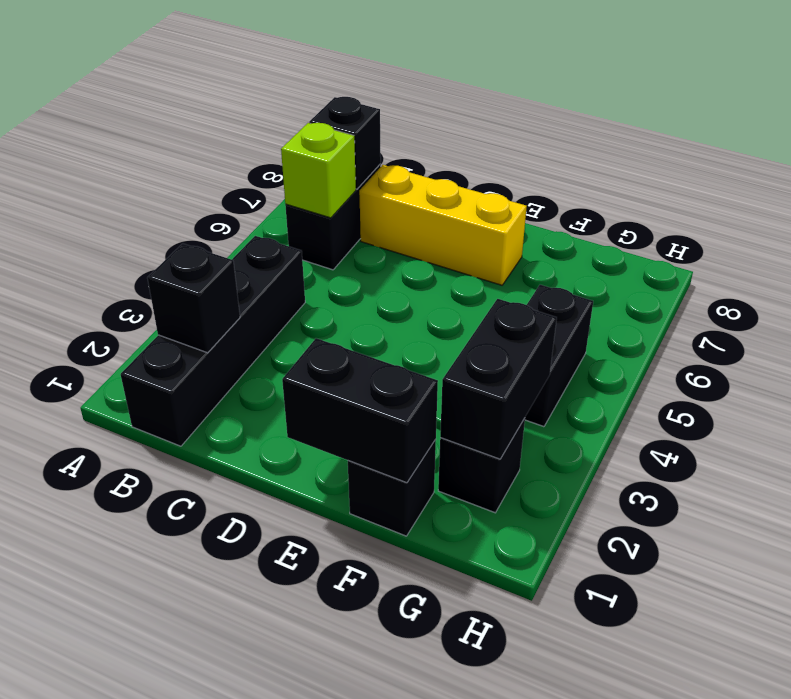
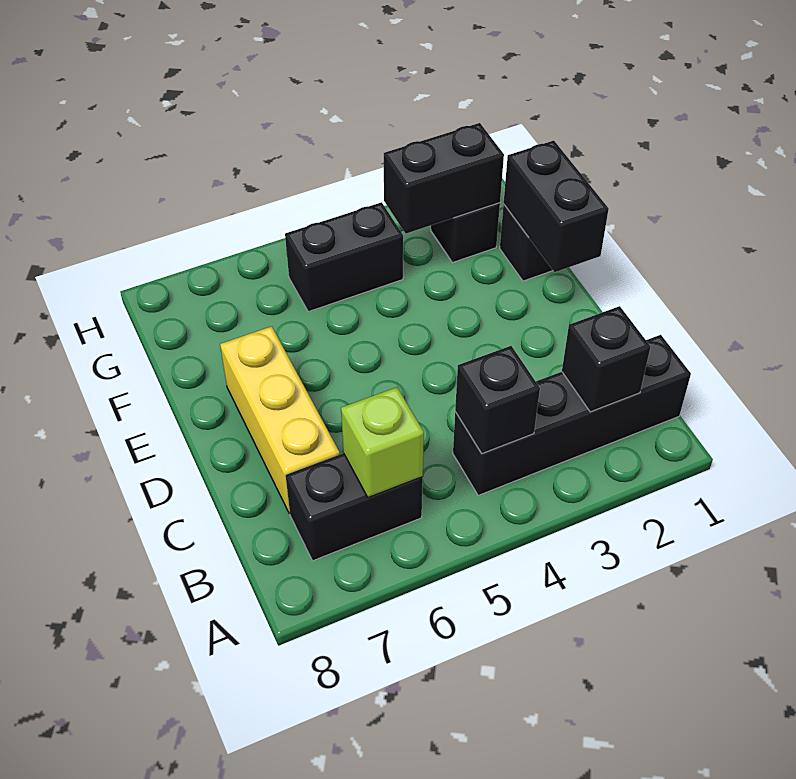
black brick B7 level 2 -> black brick B4 level 2

